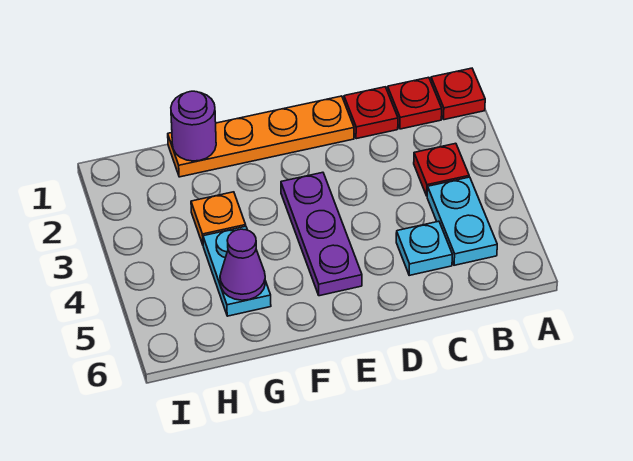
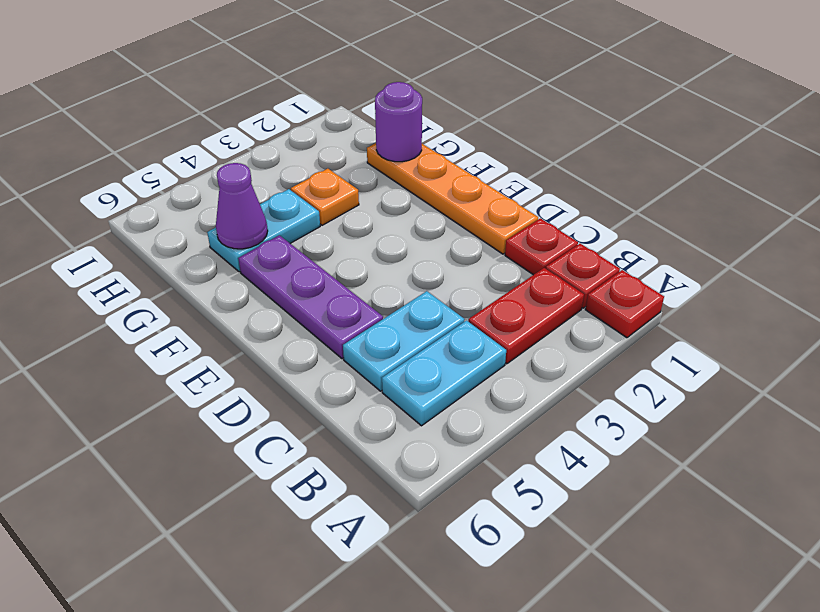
red plate B3 level 1 -> red plate B2:B3 level 1
cyan plate C5 level 1 -> cyan plate C4:C5 level 1
purple plate E3:E5 level 1 -> purple plate D5:F5 level 1

